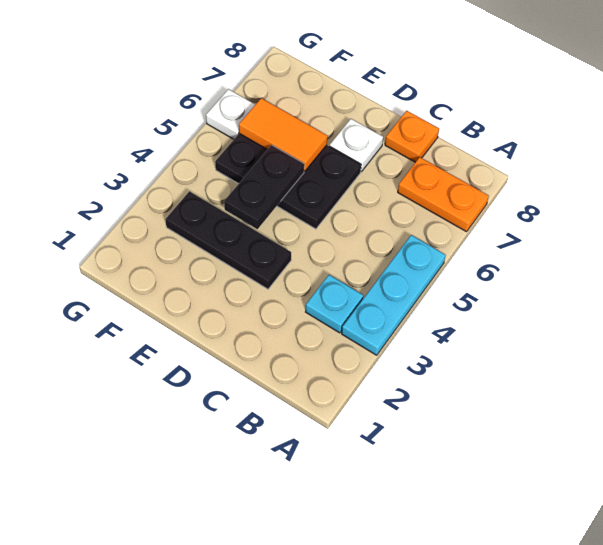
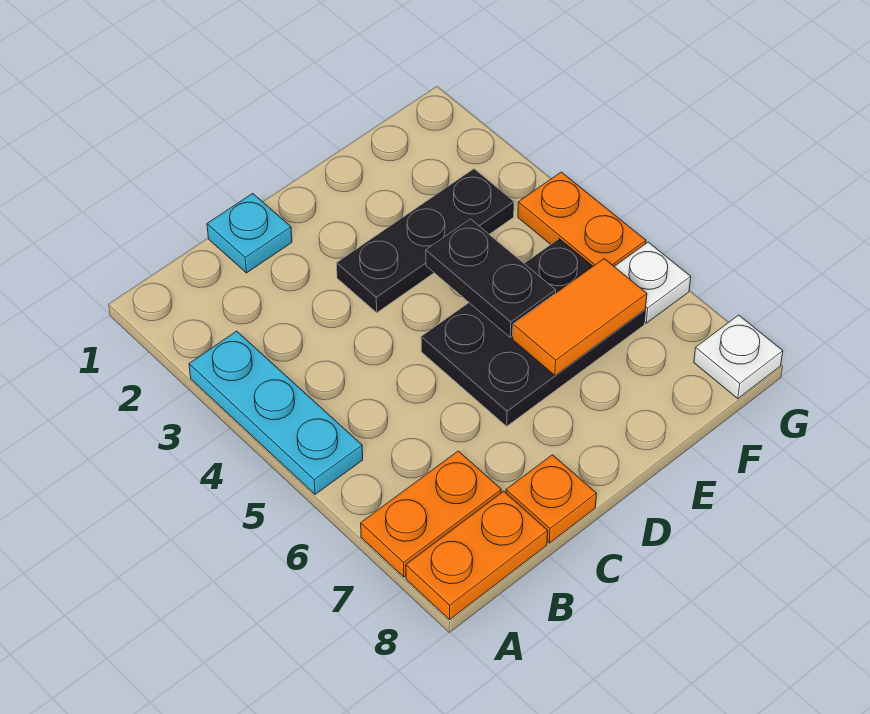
none -> orange plate A8:B8 level 1
cyan plate B3 level 1 -> cyan plate C1 level 1
white plate D7 level 1 -> white plate G8 level 1
none -> orange plate G4:G5 level 1

